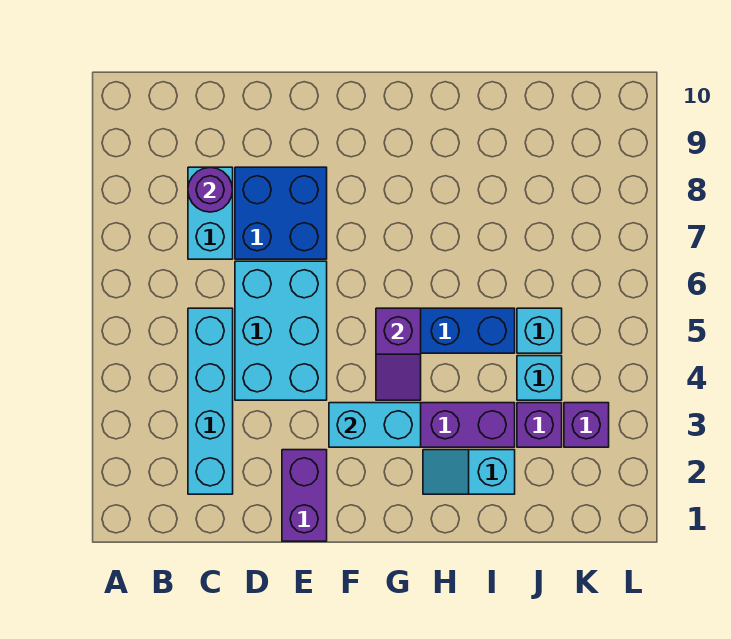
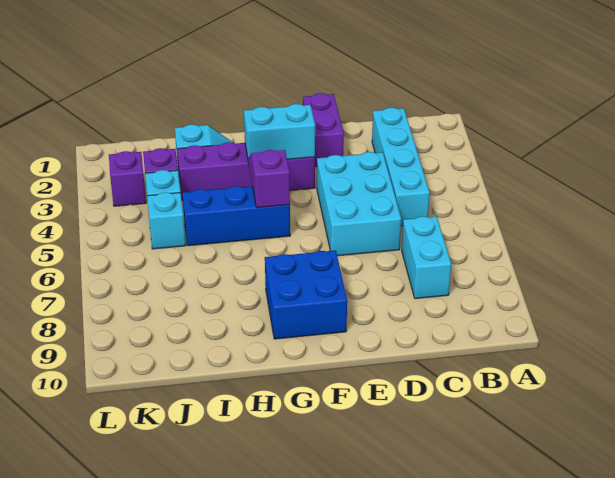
purple round brick C8 level 2 -> none
blue brick D7:E8 level 1 -> blue brick F8:G9 level 1

